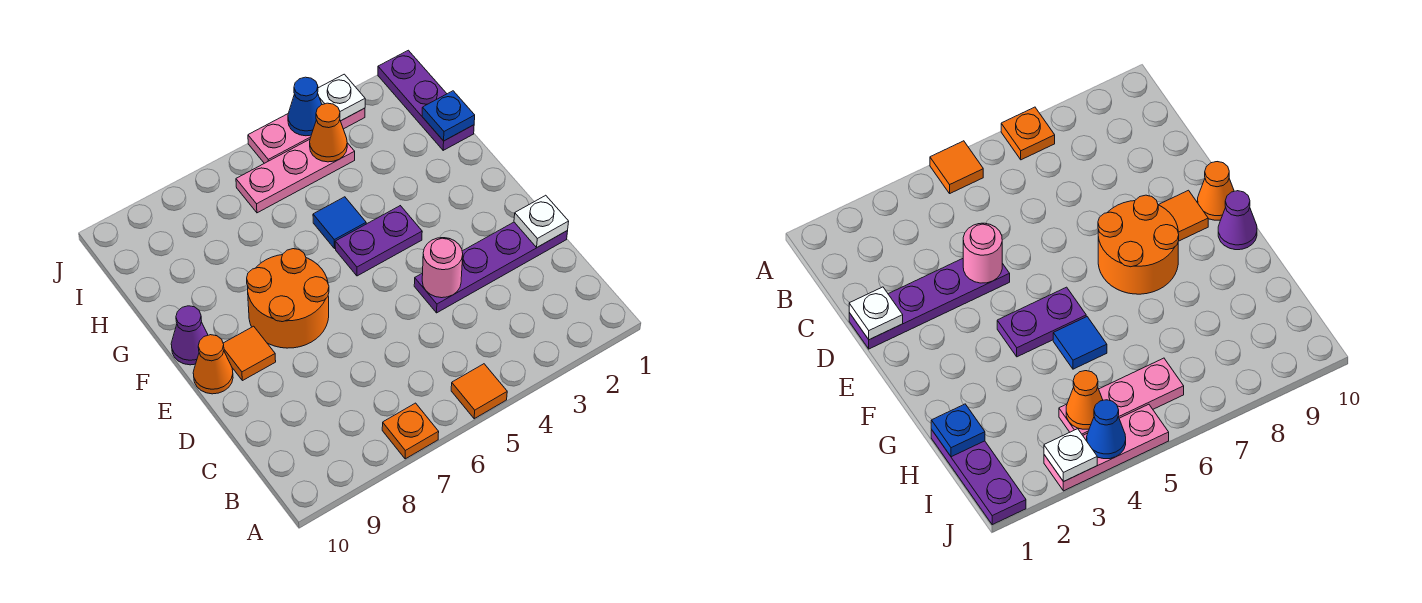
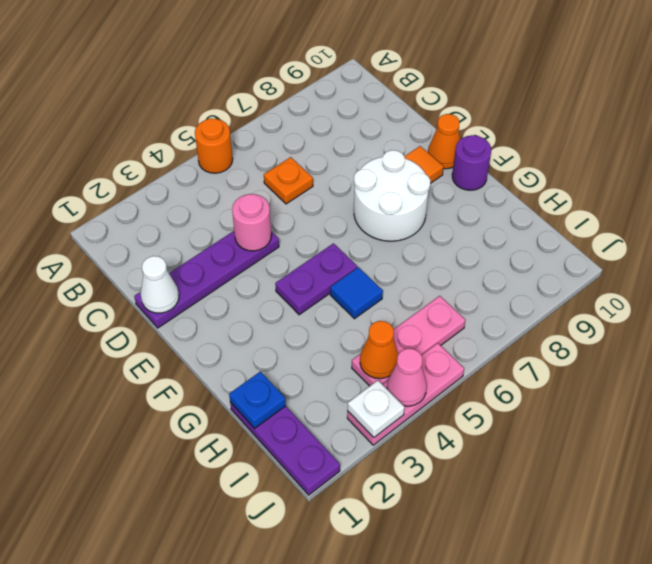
orange tile A5 level 1 -> orange round brick A5 level 1
orange plate A7 level 1 -> orange plate C6 level 1
white plate D1 level 2 -> white cone D1 level 2
orange round brick E7:F8 level 1 -> white round brick E7:F8 level 1
purple cone F10 level 1 -> purple round brick F10 level 1
blue cone J4 level 2 -> pink cone J4 level 2

